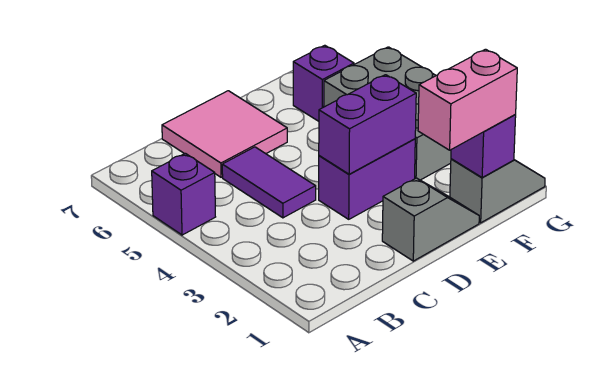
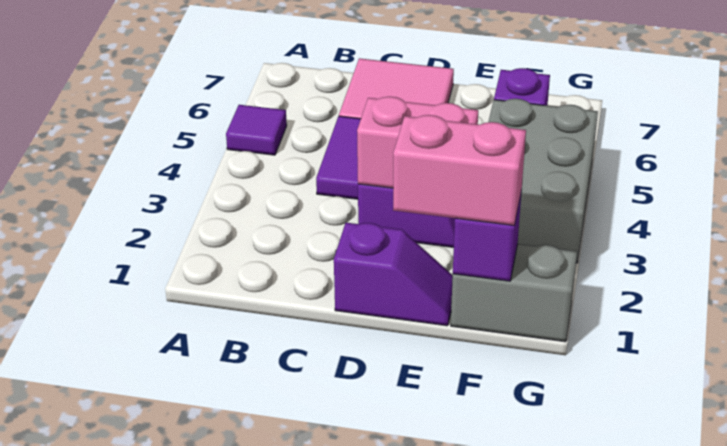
purple brick A5 level 1 -> purple tile A5 level 1
grey slope D1:E1 level 1 top D -> purple slope D1:E1 level 1 top D
purple brick D3:E3 level 2 -> pink brick D3:E3 level 2
grey slope F1:G1 level 1 top F -> grey brick F1:G1 level 1

